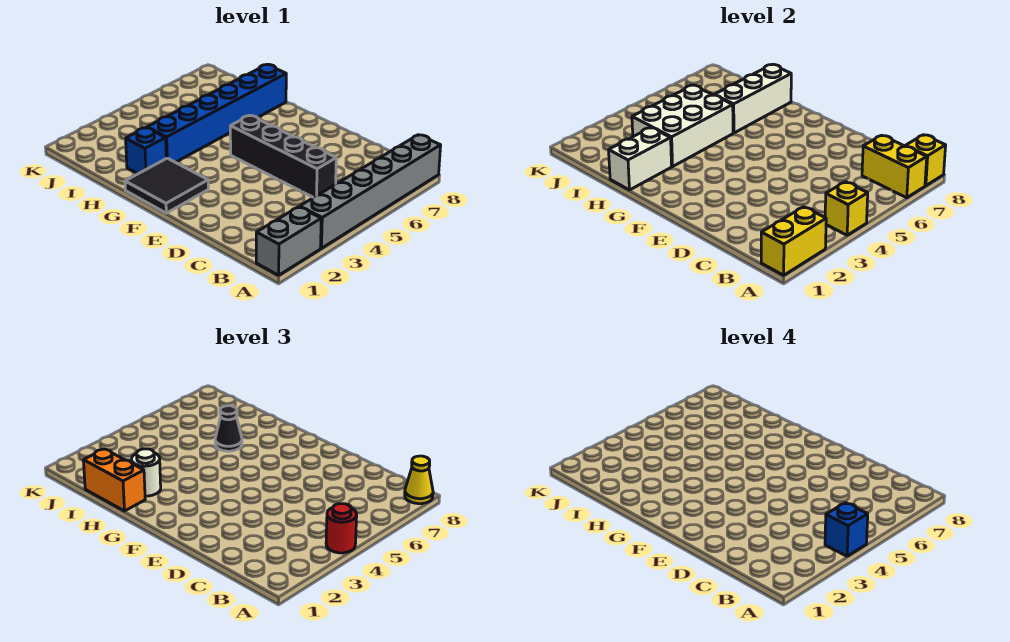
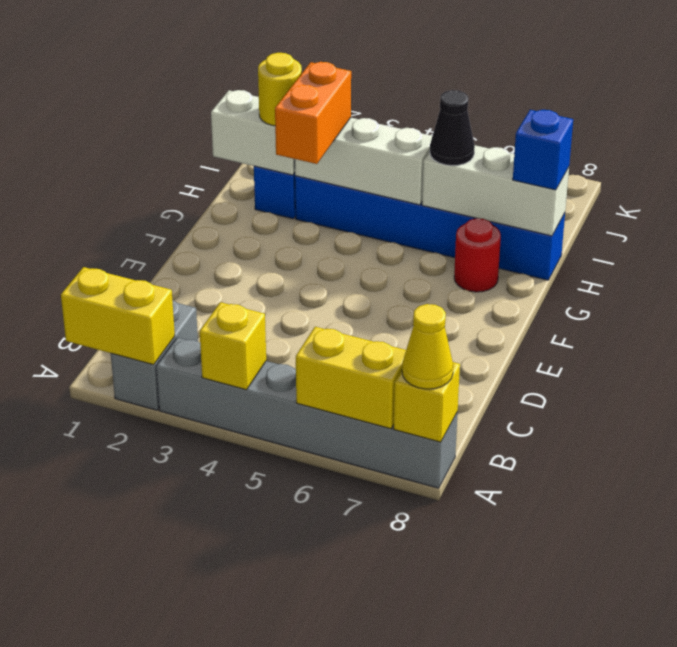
grey brick A1:A2 level 1 -> grey brick A2:B2 level 1
red round brick A4 level 3 -> red round brick G7 level 1
blue brick A4 level 4 -> blue brick H8 level 3
yellow brick A7:B7 level 2 -> yellow brick A6:A7 level 2
black brick C5:F5 level 1 -> none
black tile F1:G2 level 1 -> none
orange brick H1:I1 level 3 -> orange brick G3:H3 level 3
white round brick H2 level 3 -> yellow round brick H2 level 3
white brick H3:I5 level 2 -> white brick H3:H5 level 2

